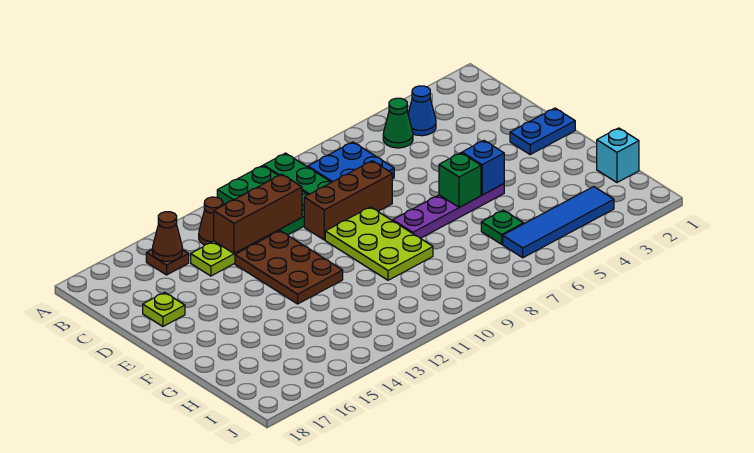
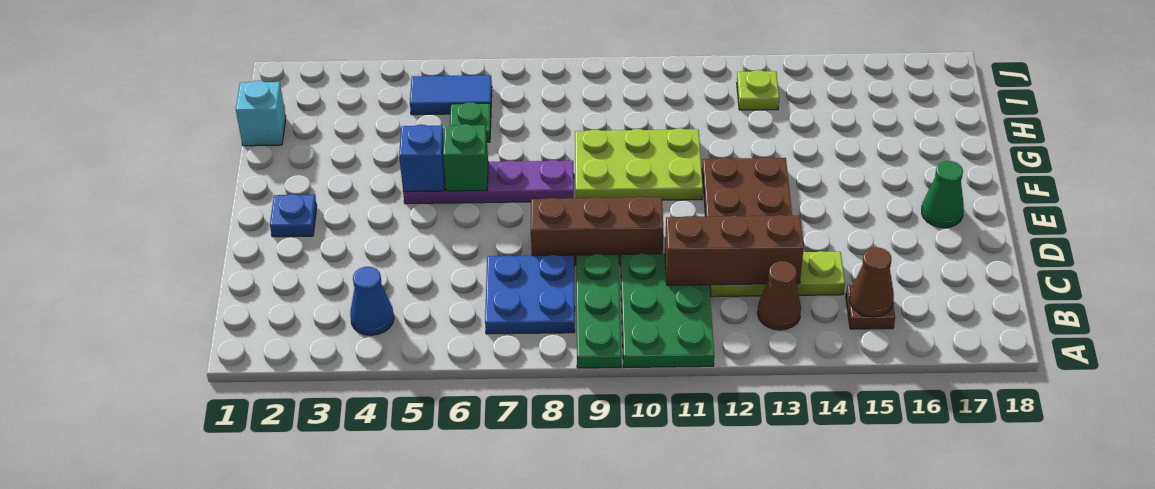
green cone B5 level 1 -> green cone E17 level 1
lime plate D17 level 1 -> lime plate I13 level 1
blue plate E1:E2 level 1 -> blue plate E2 level 1
lime plate E9:G10 level 1 -> lime plate F9:G11 level 1
blue tile I3:I6 level 1 -> blue tile I5:I6 level 1

